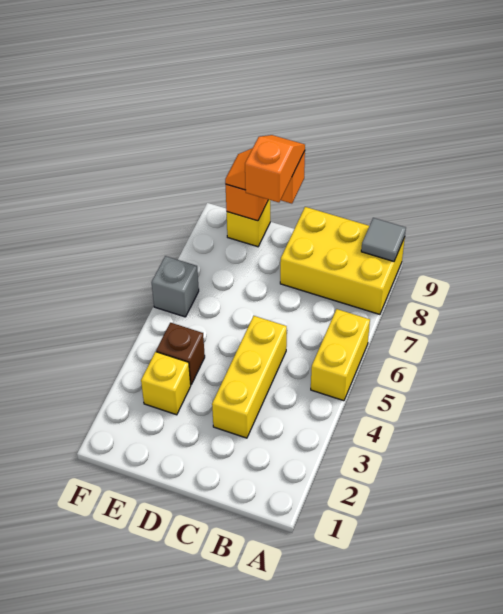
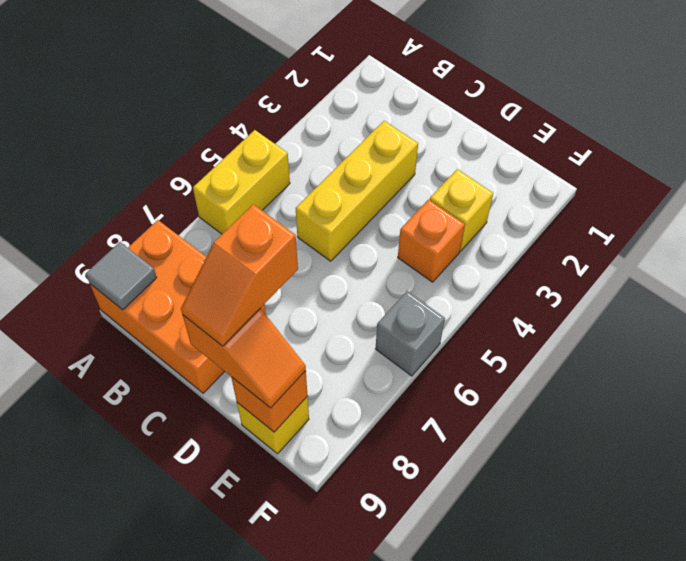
yellow brick A8:C9 level 1 -> orange brick A8:C9 level 1
brown brick E4 level 1 -> orange brick E4 level 1

